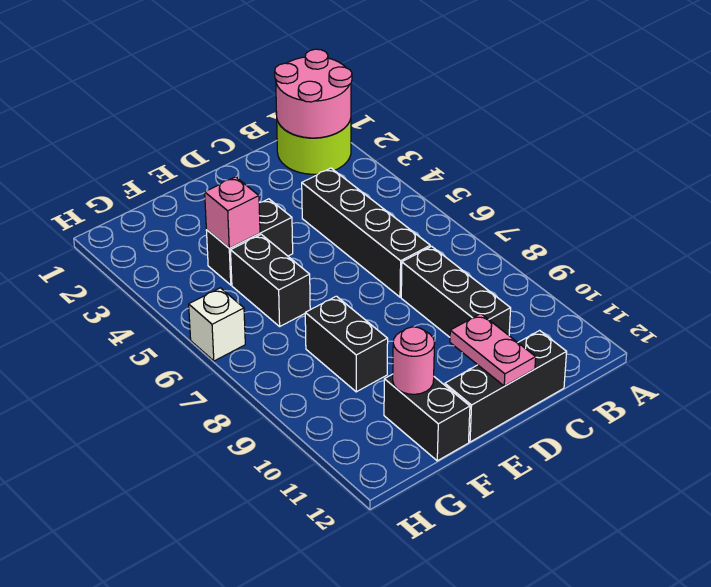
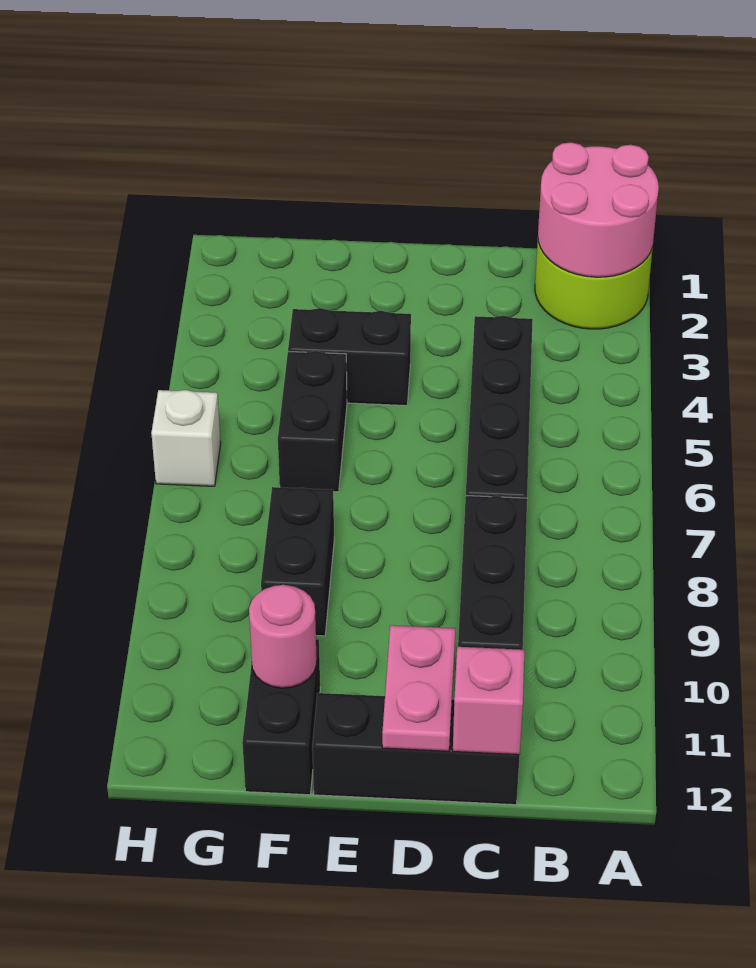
pink brick F4 level 2 -> pink brick C12 level 2

